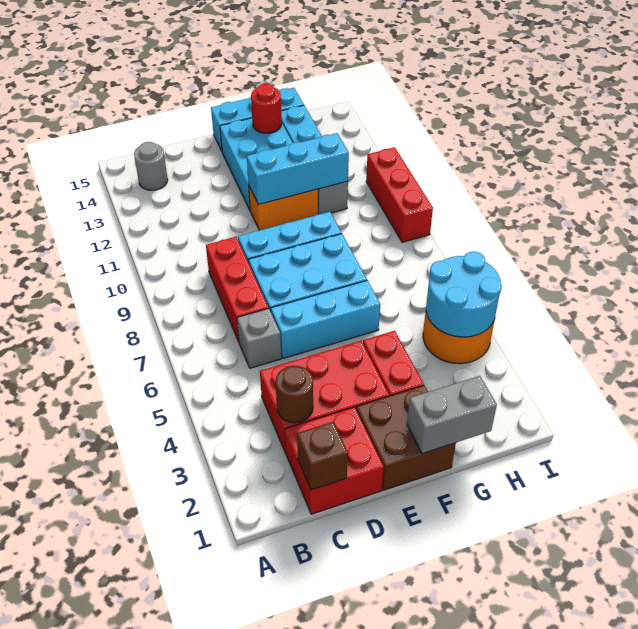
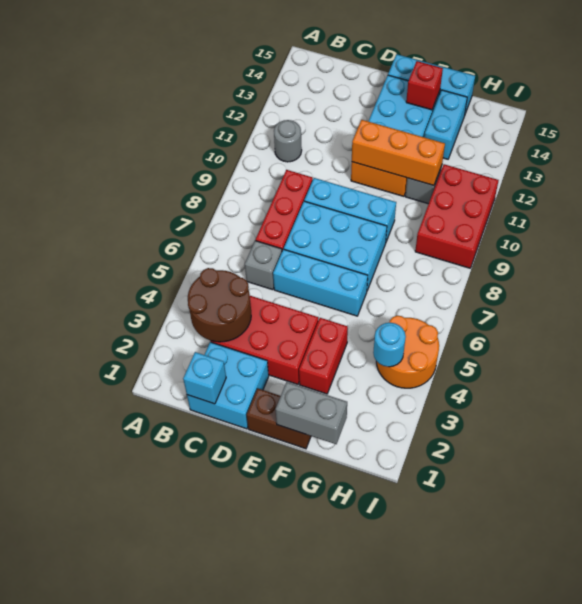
grey round brick B14 level 1 -> grey round brick B11 level 1
red brick C1:D2 level 1 -> cyan brick C1:D2 level 1
brown brick C1 level 2 -> cyan brick C1 level 2
brown round brick C3 level 2 -> brown round brick B3:C4 level 2
brown brick E1:F2 level 1 -> brown brick E1:F1 level 1
cyan brick E11:G11 level 2 -> orange brick E11:G11 level 2
red round brick F14 level 2 -> red brick F14 level 2
cyan round brick H4:I5 level 2 -> cyan round brick H4 level 2
red brick I9:I11 level 1 -> red brick H9:I11 level 1

